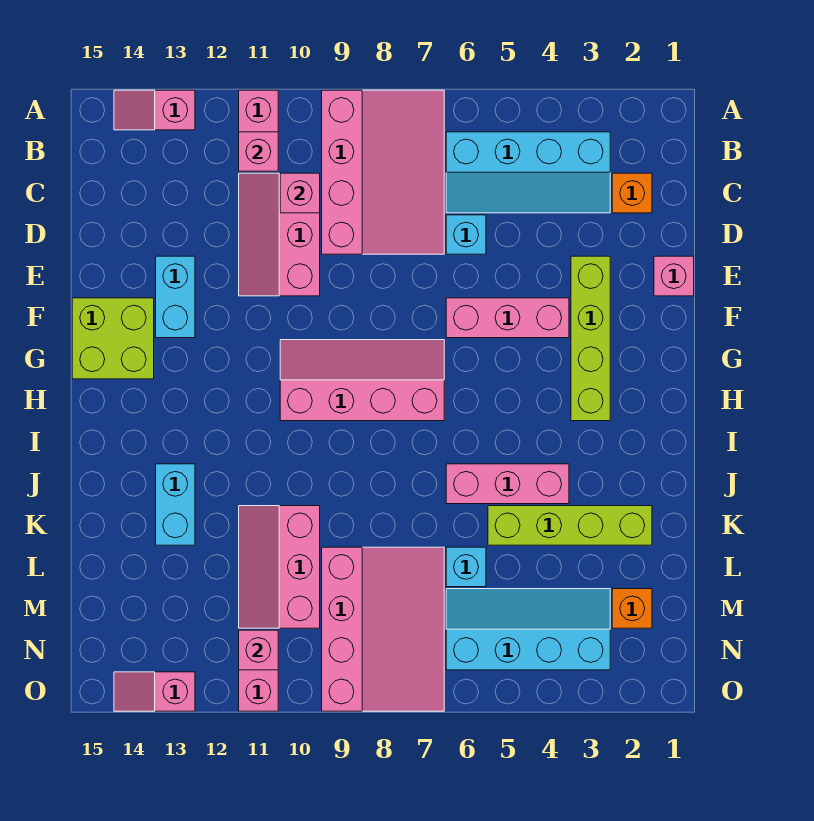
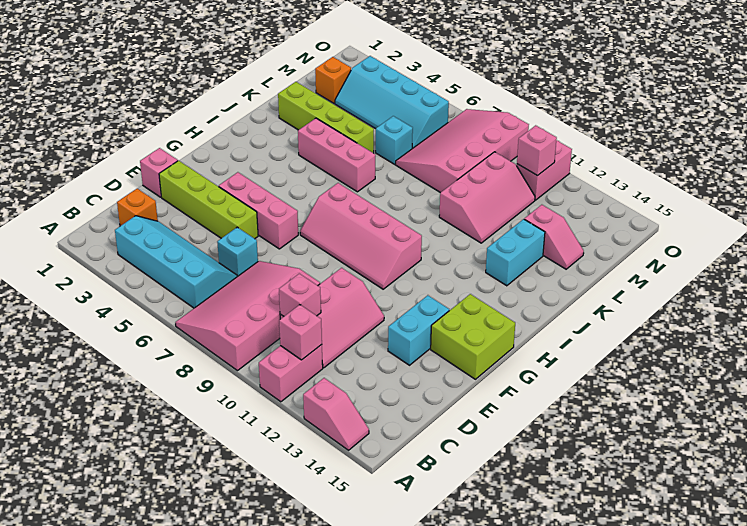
lime brick E3:H3 level 1 -> lime brick E2:E5 level 1
pink slope O13:O14 level 1 top 13 -> pink slope L13:L14 level 1 top 13

